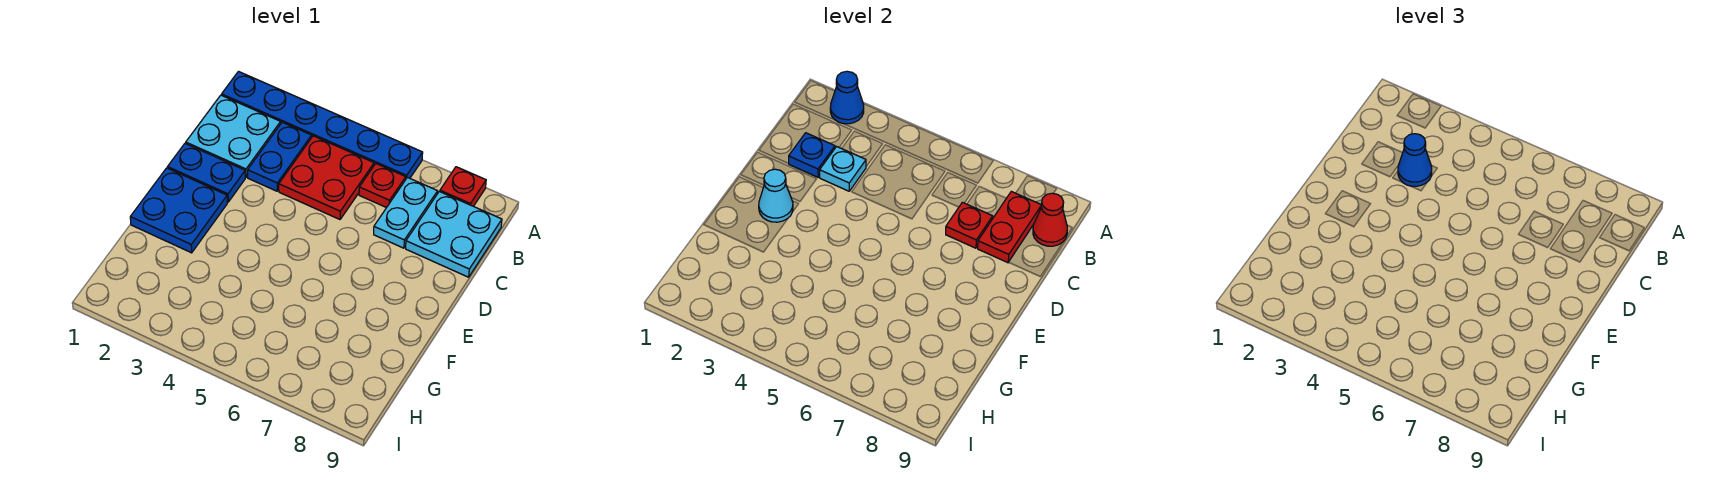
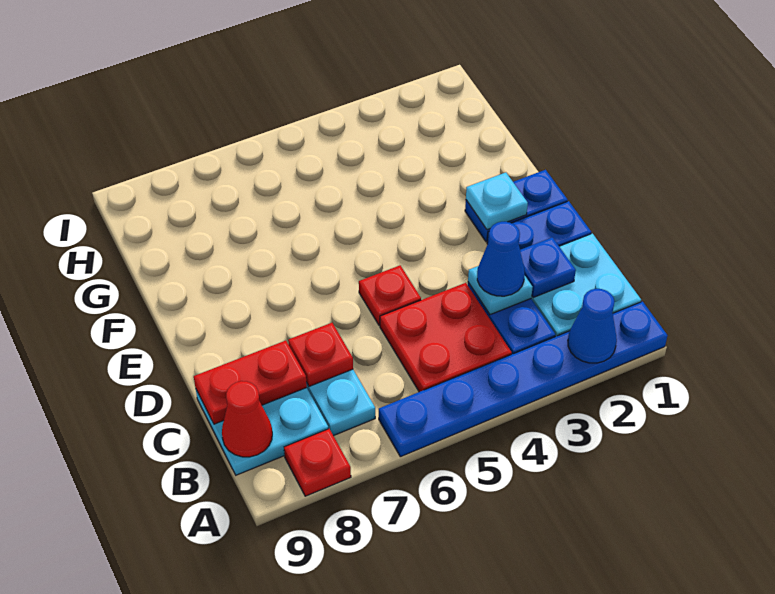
red plate B6 level 1 -> red plate D5 level 1
red plate B8:C8 level 2 -> red plate C8:C9 level 2
blue plate E1:F2 level 1 -> blue plate E1:E2 level 1
cyan cone E2 level 2 -> cyan plate E2 level 2

